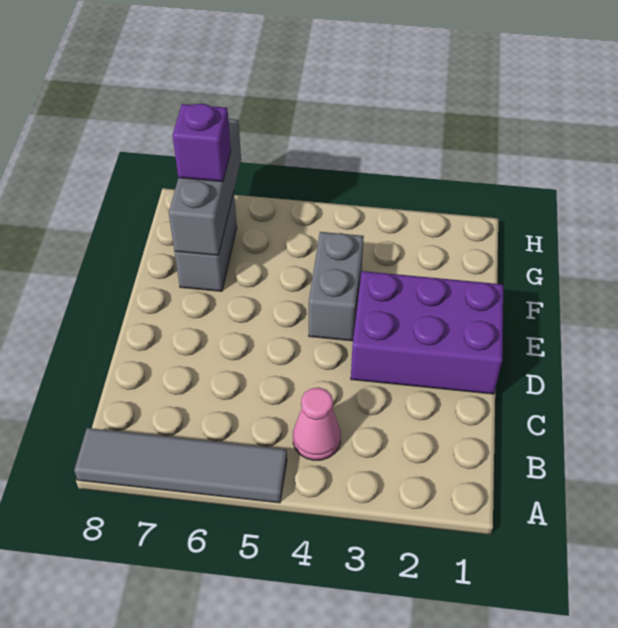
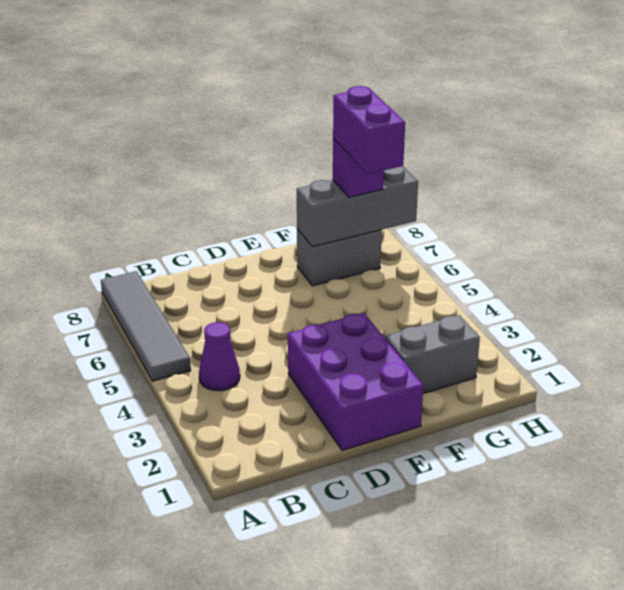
pink cone B4 level 1 -> purple cone B4 level 1
grey brick E4:F4 level 1 -> grey brick F2:G2 level 1
none -> purple brick G6:G7 level 4

